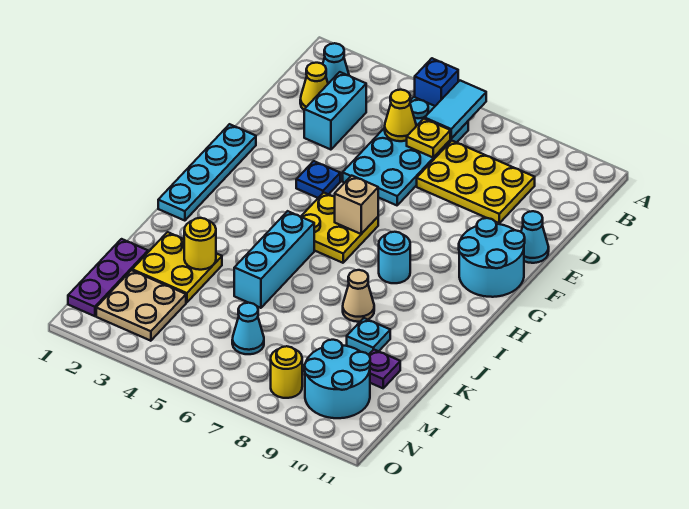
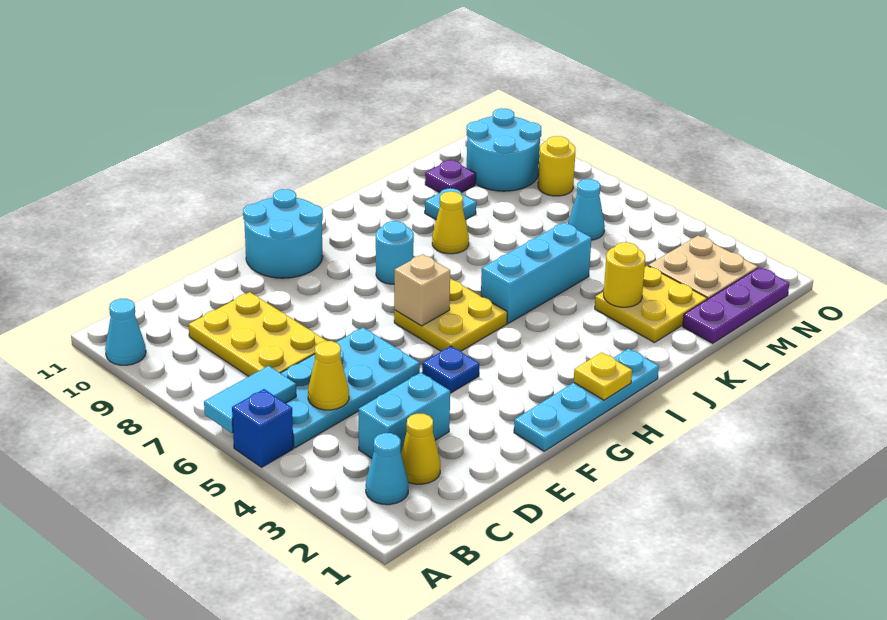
yellow plate C6 level 2 -> yellow plate H1 level 2
cyan cone E11 level 1 -> cyan cone A10 level 1
tan cone J8 level 1 -> yellow cone J8 level 1

